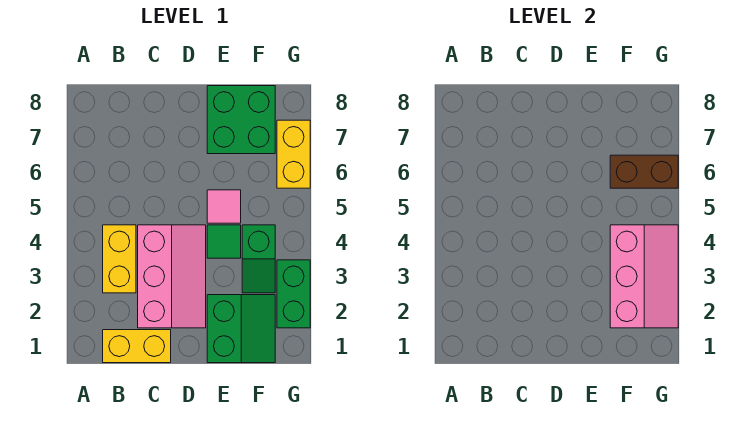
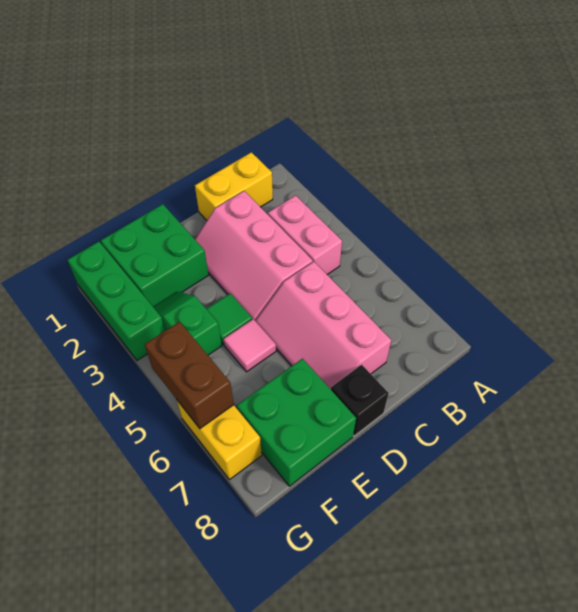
yellow brick B3:B4 level 1 -> pink brick B3:B4 level 1
none -> black brick D8 level 1
green slope E1:F2 level 1 top E -> green brick E1:F2 level 1
pink slope F2:G4 level 2 top F -> pink slope C5:D7 level 1 top C
brown brick F6:G6 level 2 -> brown brick G5:G6 level 2
green brick G2:G3 level 1 -> green brick G1:G3 level 1

